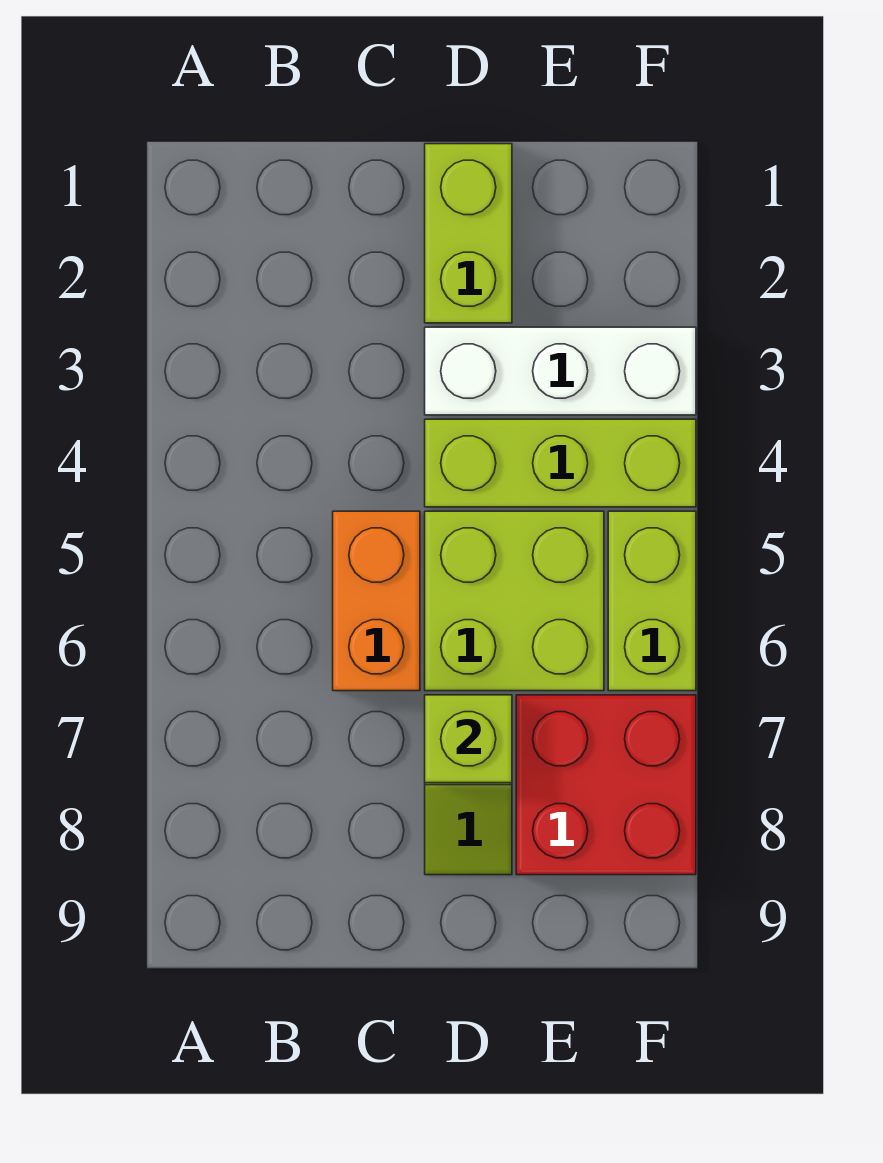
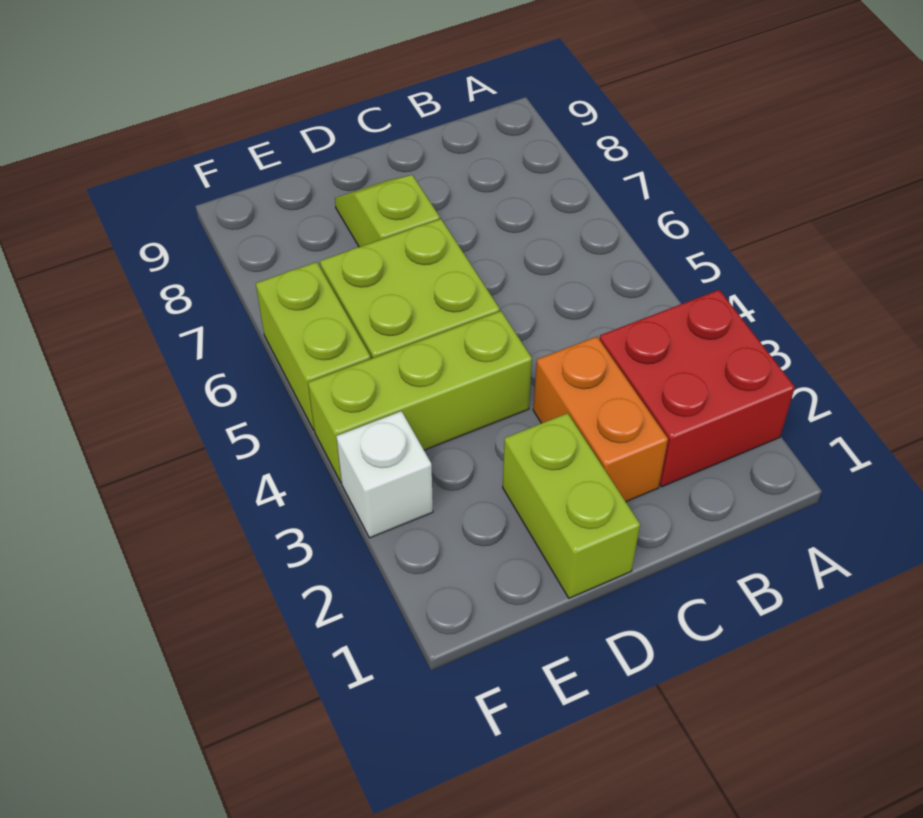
orange brick C5:C6 level 1 -> orange brick C2:C3 level 1
white brick D3:F3 level 1 -> white brick F3 level 1
lime brick D7 level 2 -> none
red brick E7:F8 level 1 -> red brick A2:B3 level 1

